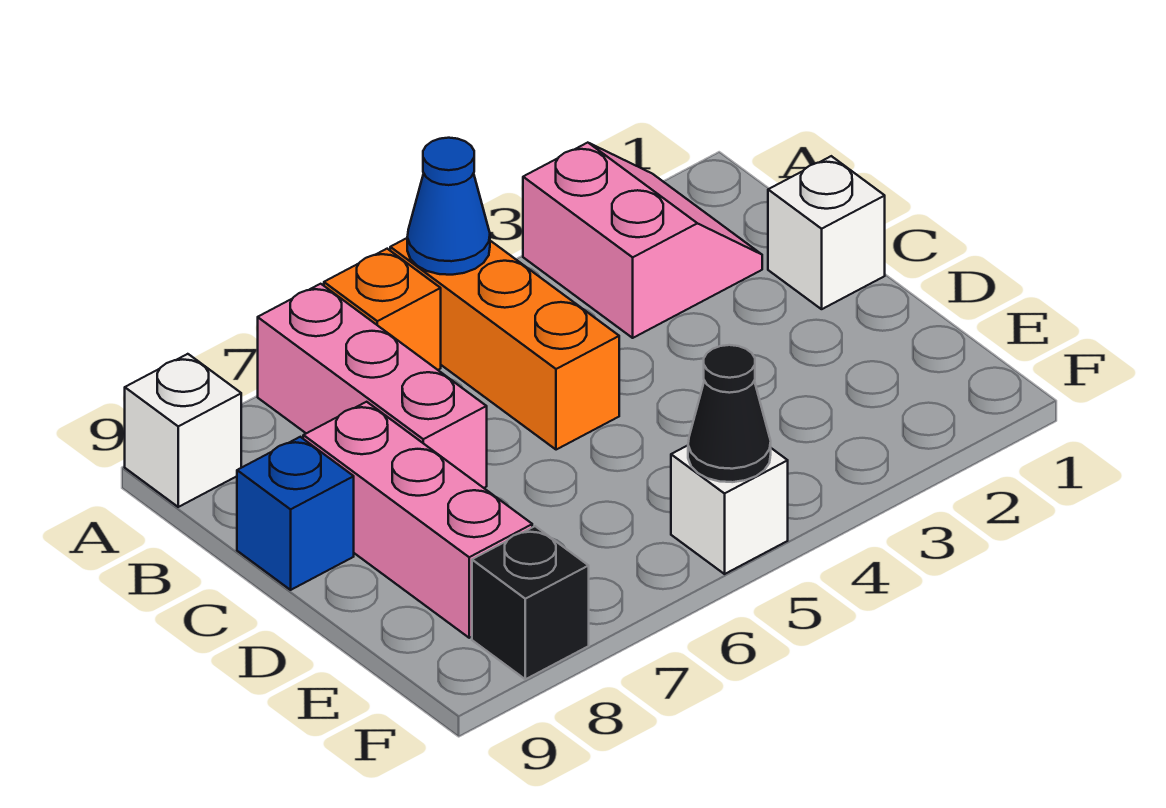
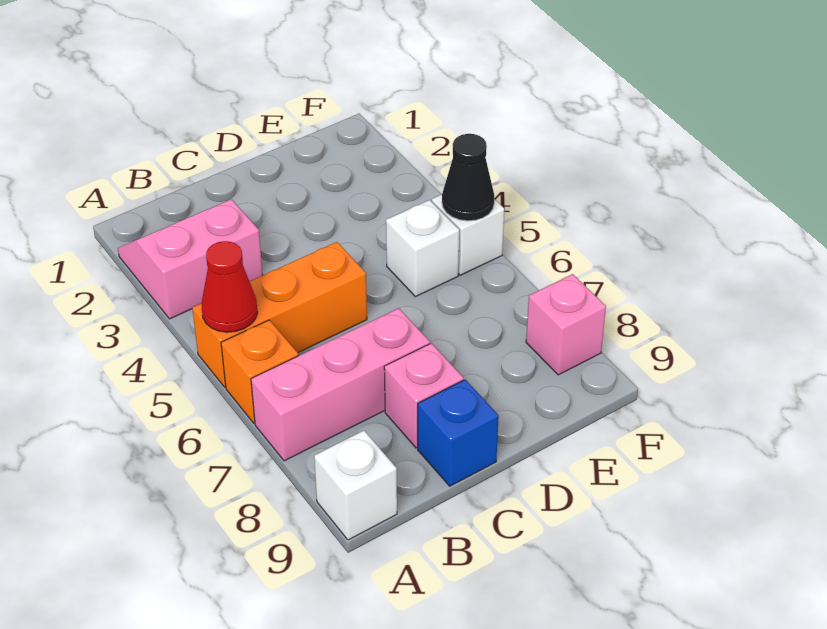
blue cone A5 level 2 -> red cone A5 level 2
white brick C1 level 1 -> white brick E5 level 1
pink brick C8:E8 level 1 -> pink brick C8 level 1
black brick F8 level 1 -> pink brick F8 level 1

